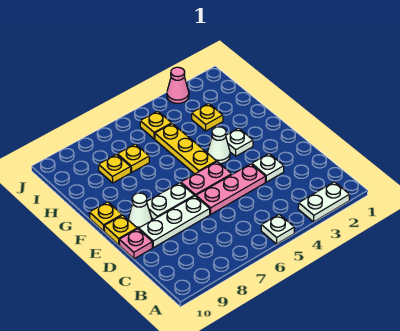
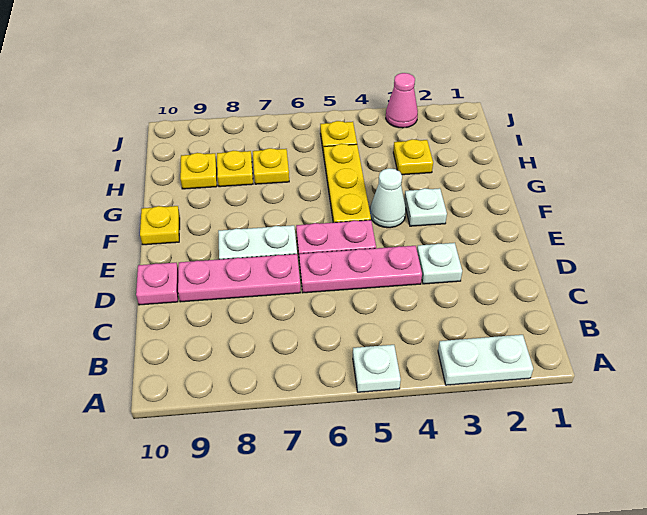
white plate D7:D9 level 1 -> pink plate D7:D9 level 1
white cone E9 level 1 -> none
yellow plate E10 level 1 -> yellow plate H9 level 1

